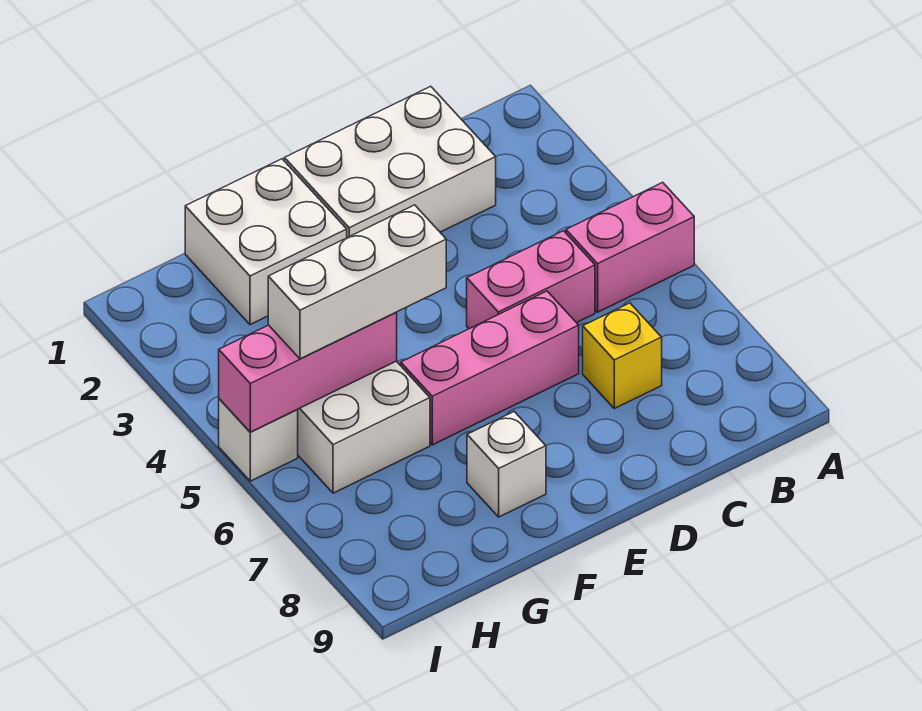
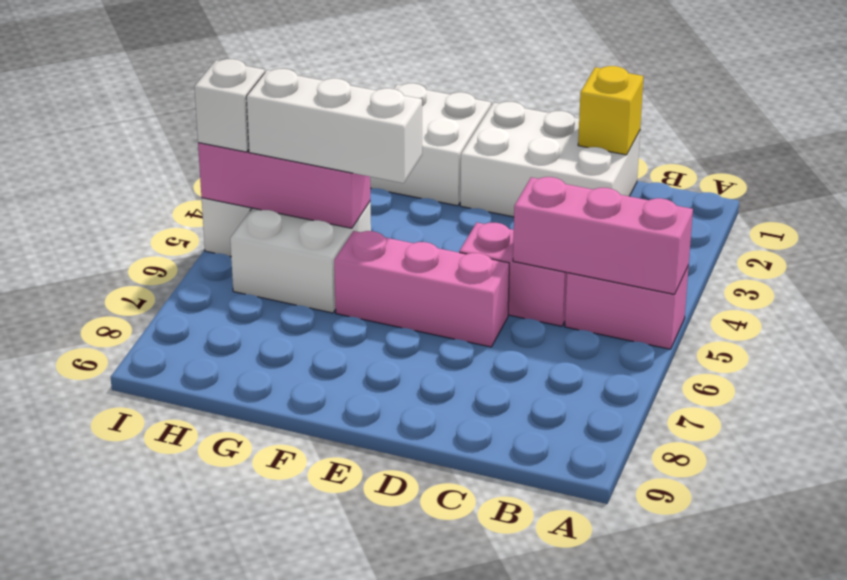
none -> pink brick A5:C5 level 2
yellow brick C7 level 1 -> yellow brick C1 level 2
white brick F8 level 1 -> white brick I5 level 3

